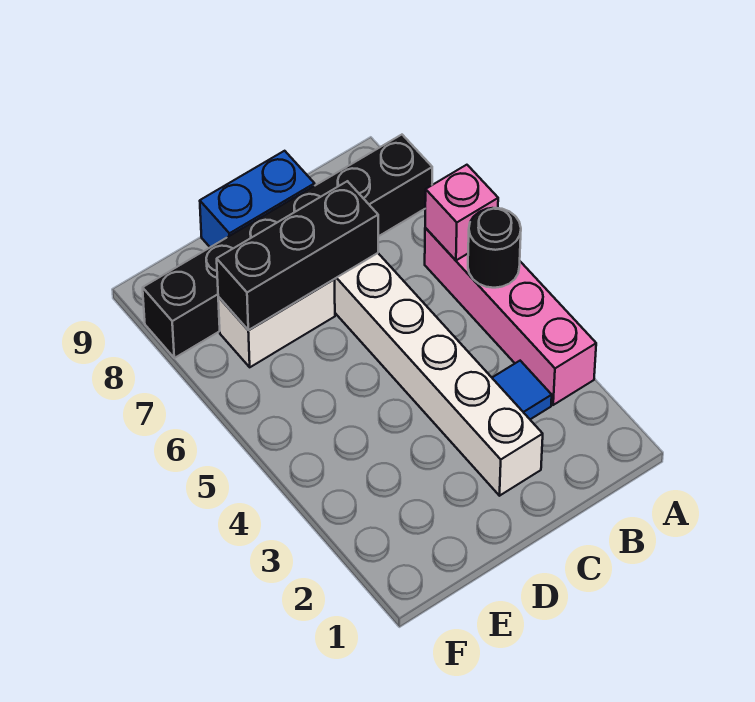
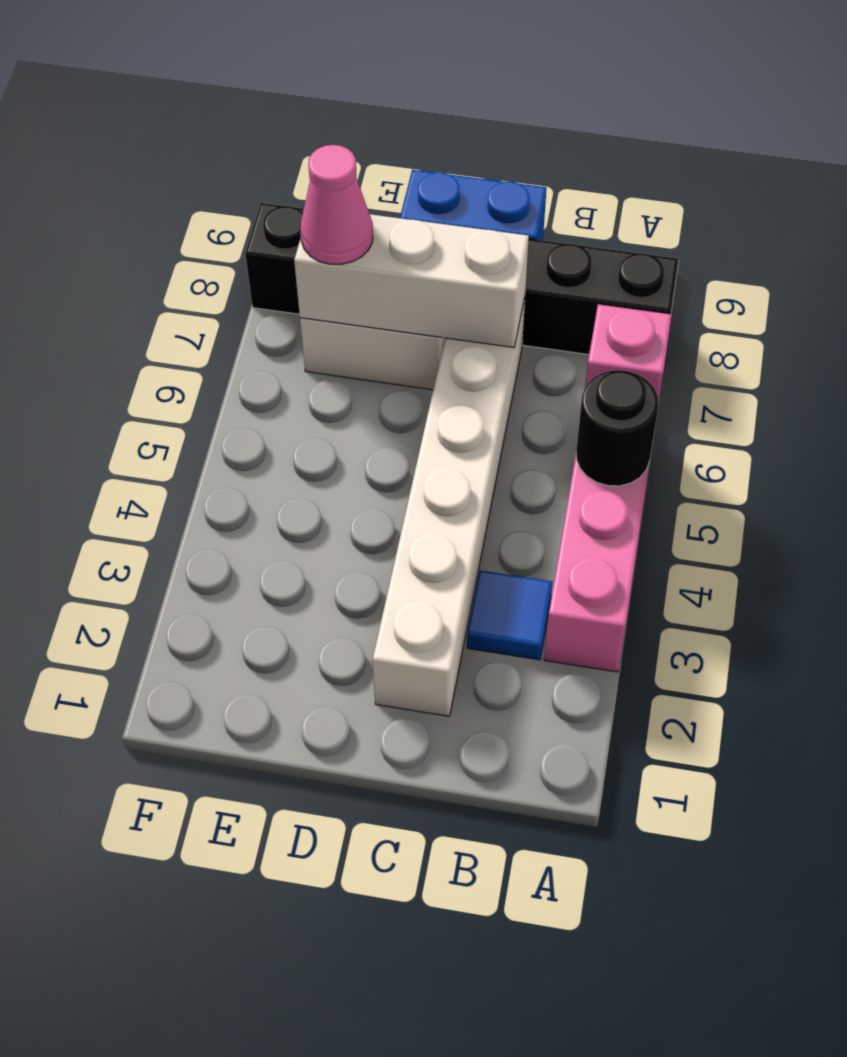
black brick C7:E7 level 2 -> white brick C7:E7 level 2
none -> pink cone E7 level 3

